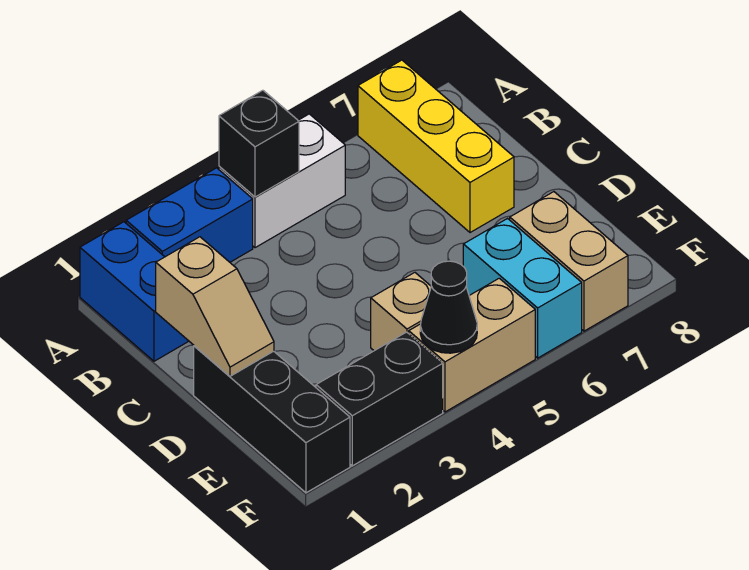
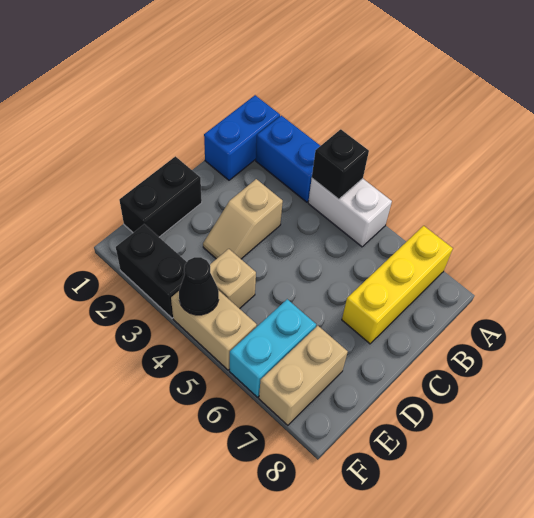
tan slope C1:D1 level 2 top C -> tan slope C3:D3 level 1 top C
black brick D1:F1 level 1 -> black brick D1:E1 level 1

